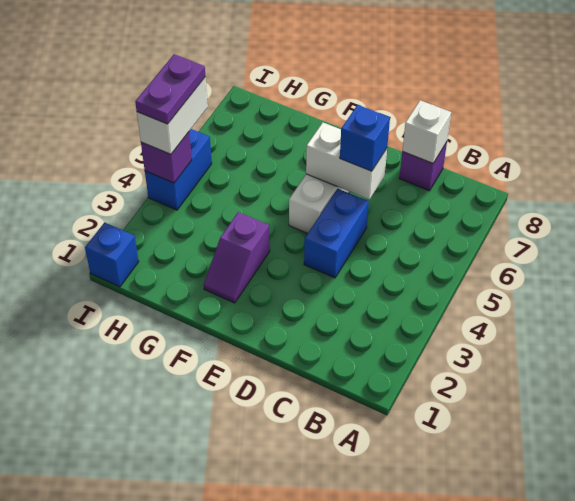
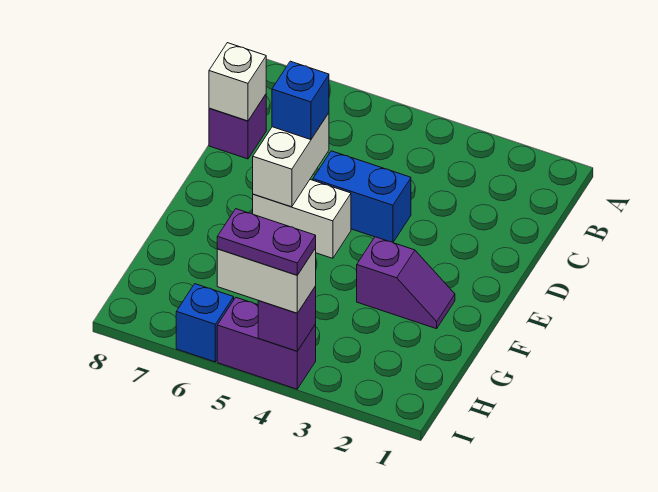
blue brick I1 level 1 -> blue brick I6 level 1
blue brick I4:I5 level 1 -> purple brick I4:I5 level 1

